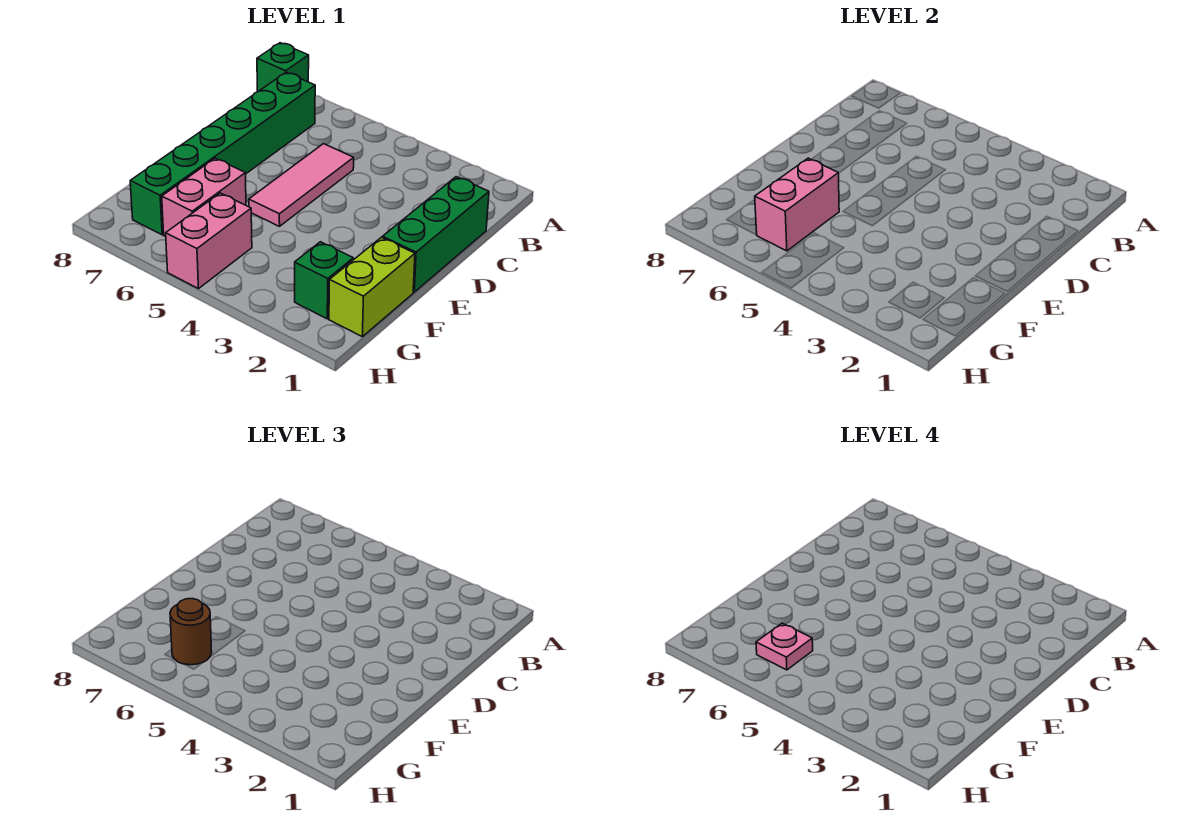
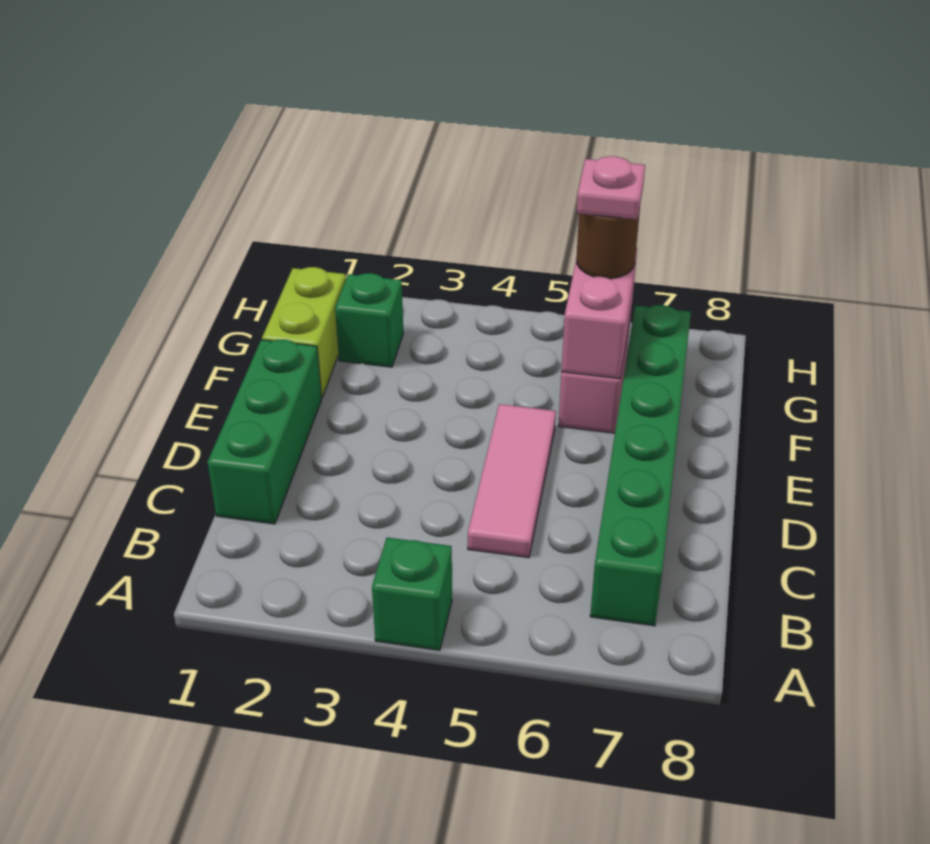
green brick A8 level 1 -> green brick A4 level 1
pink brick G5:H5 level 1 -> none

